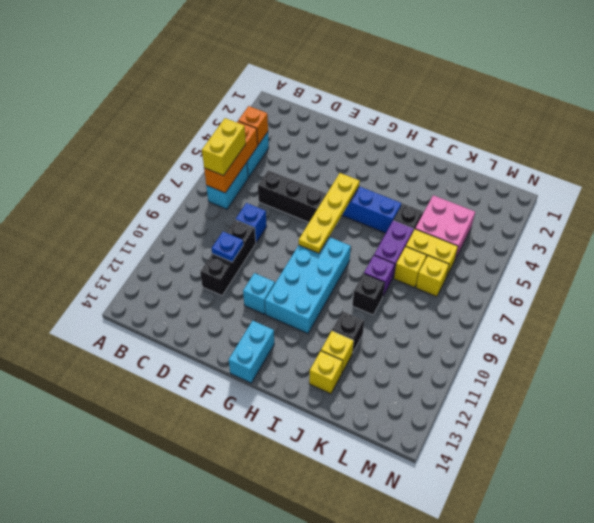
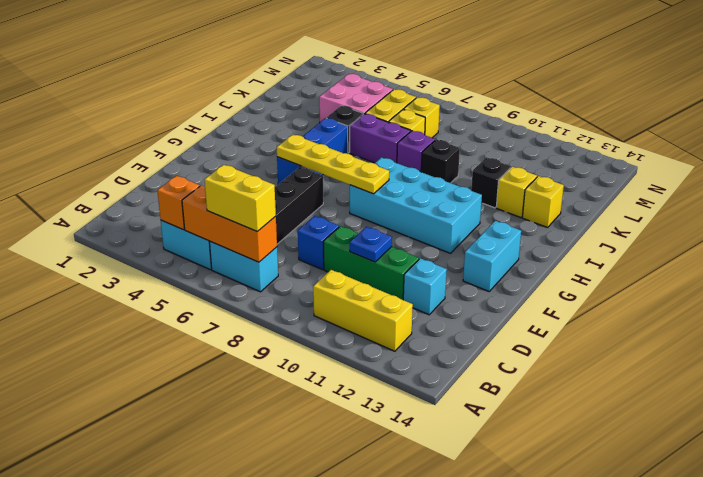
none -> yellow brick B10:B12 level 1
black brick D9:D11 level 1 -> green brick D9:D11 level 1
cyan brick F11 level 1 -> cyan brick D12 level 1
cyan brick G13:G14 level 1 -> cyan brick F13:G13 level 1

